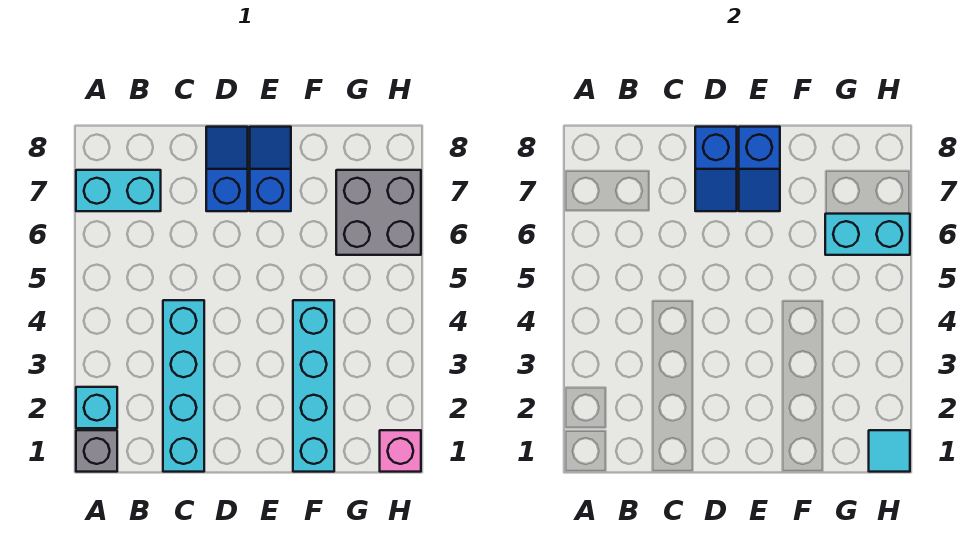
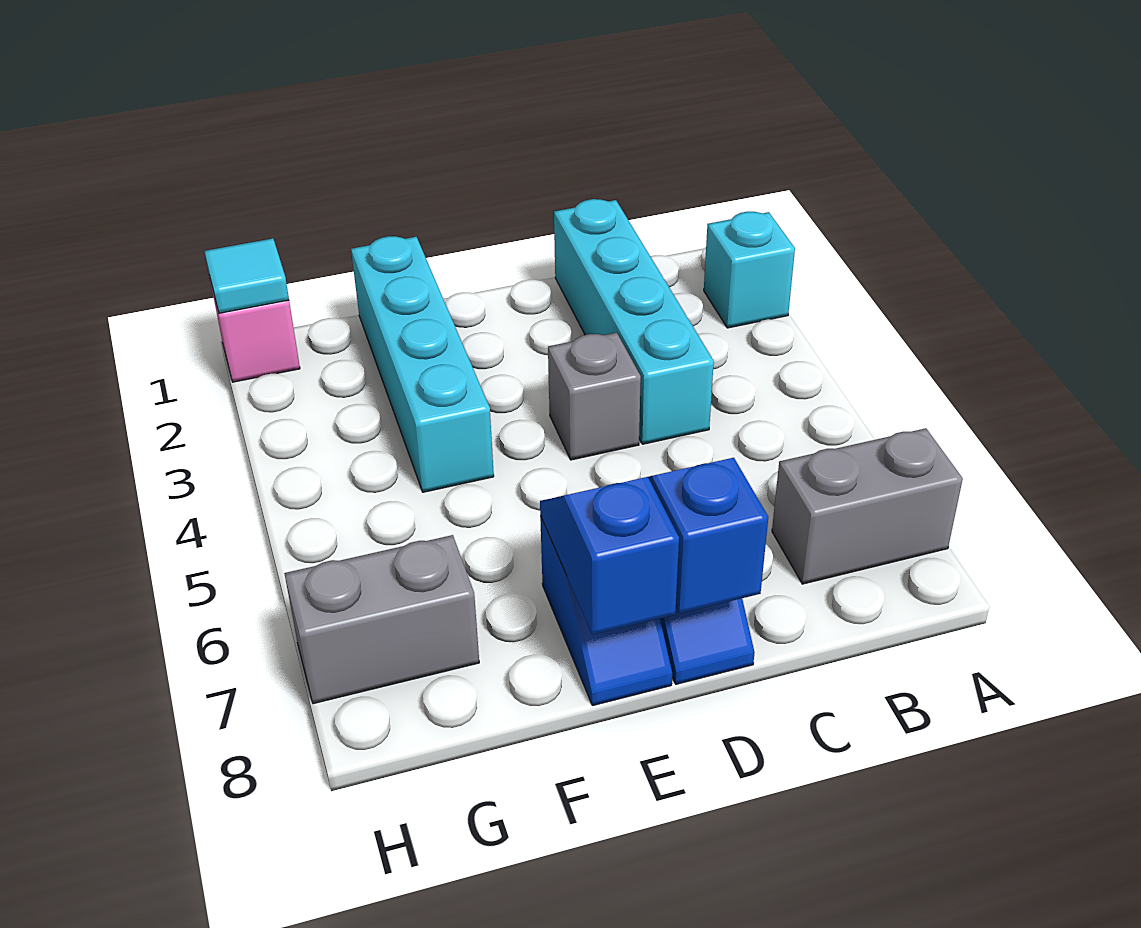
grey brick A1 level 1 -> grey brick D4 level 1
cyan brick A7:B7 level 1 -> grey brick A7:B7 level 1
grey brick G6:H7 level 1 -> grey brick G7:H7 level 1
cyan brick G6:H6 level 2 -> none

